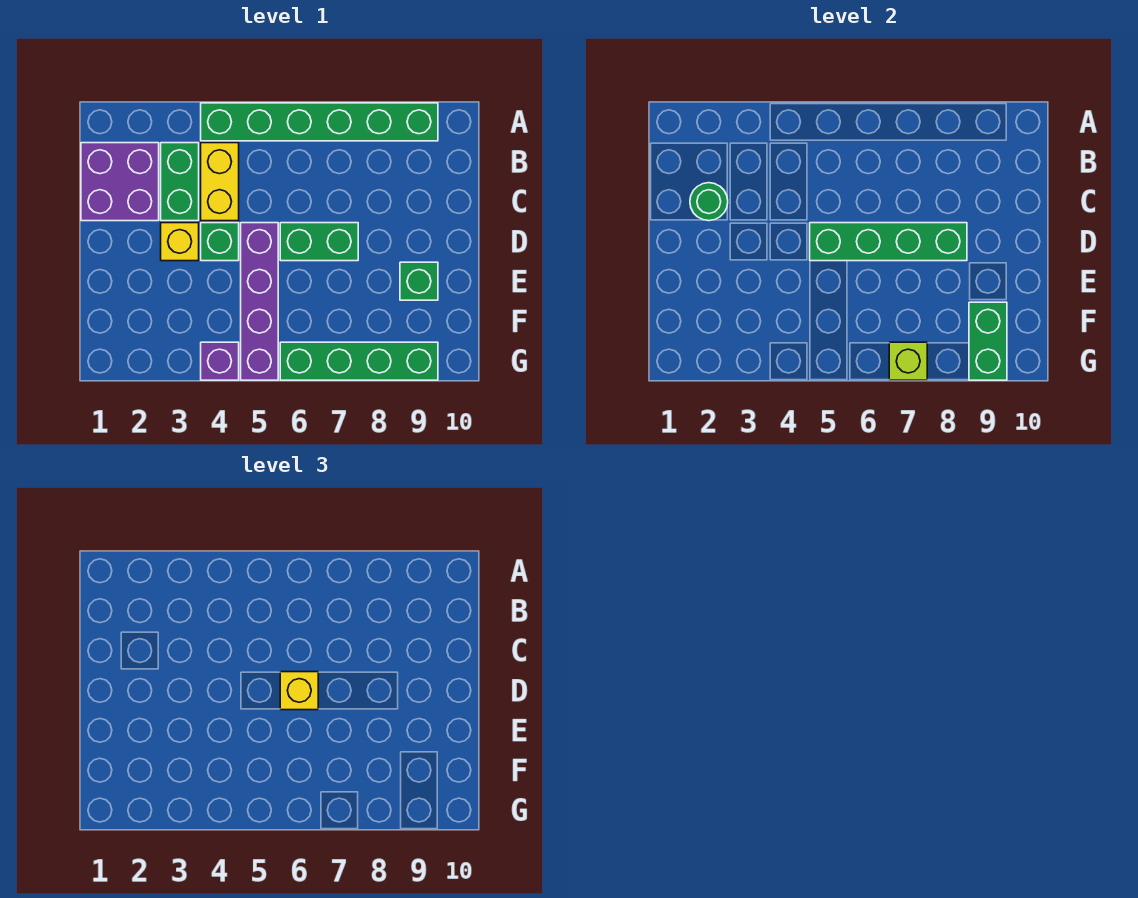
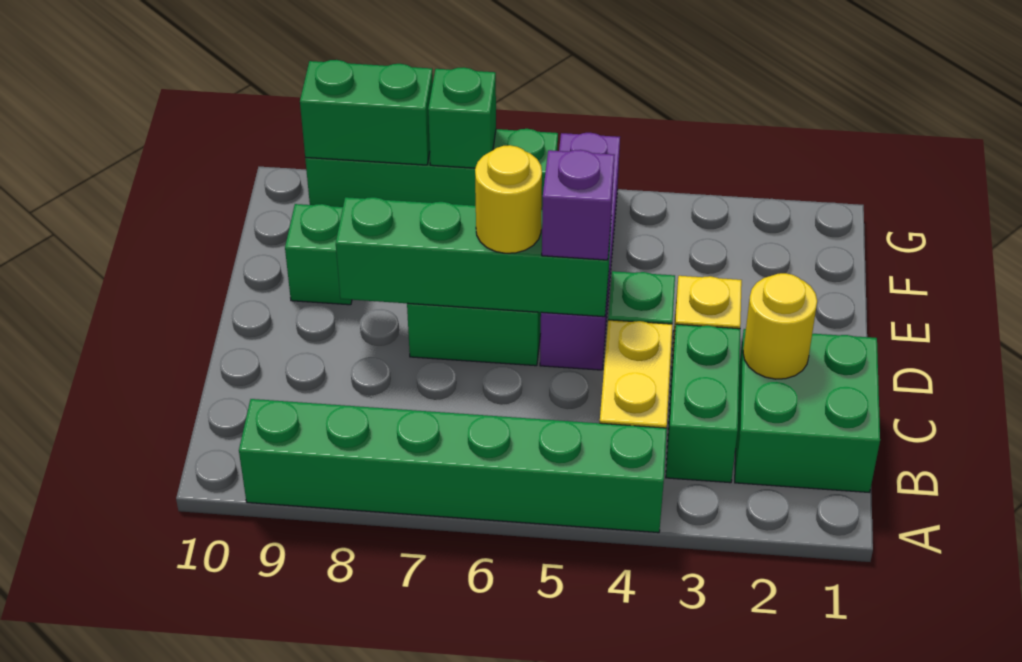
purple brick B1:C2 level 1 -> green brick B1:C2 level 1
green round brick C2 level 2 -> yellow round brick C2 level 2
yellow brick D6 level 3 -> yellow round brick D6 level 3
green brick F9:G9 level 2 -> green brick G8:G9 level 2
purple brick G4 level 1 -> purple brick D5 level 3
lime brick G7 level 2 -> green brick G7 level 2

